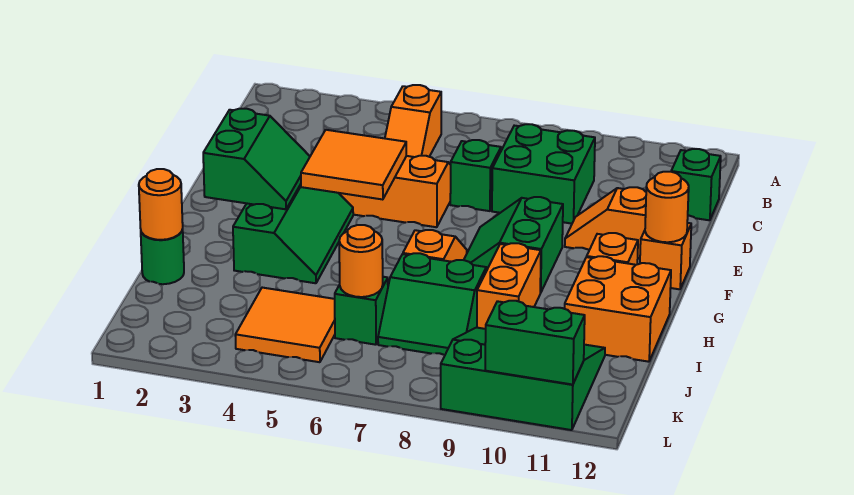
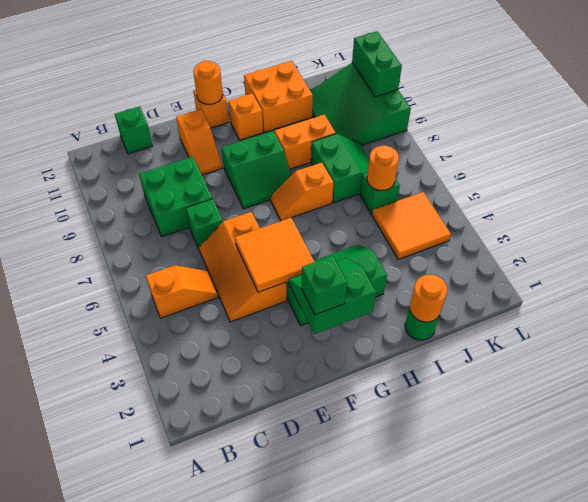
none -> green brick F2 level 3

